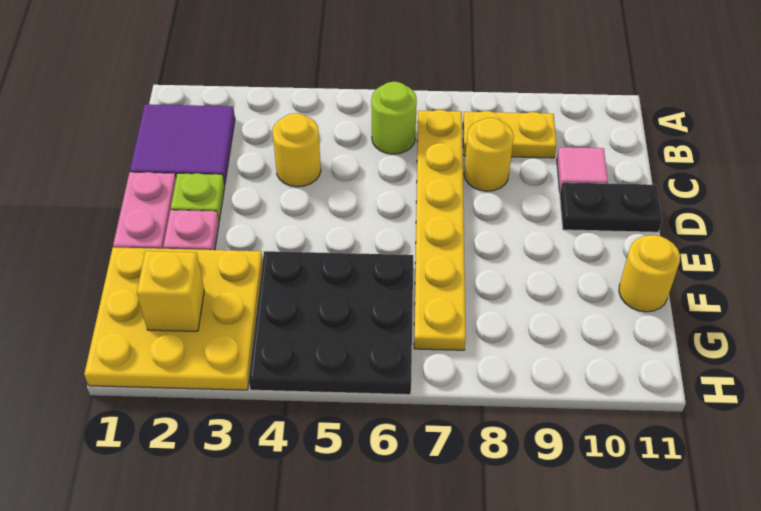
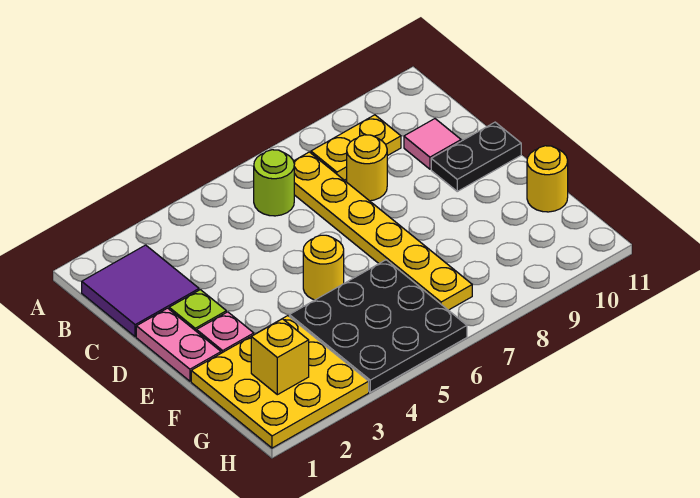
yellow round brick C4 level 1 -> yellow round brick E5 level 1

